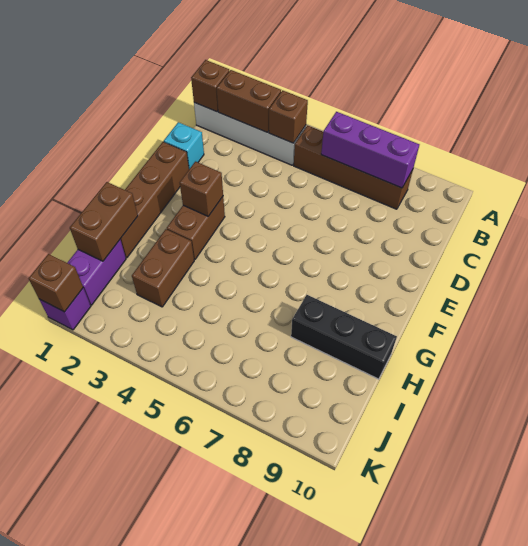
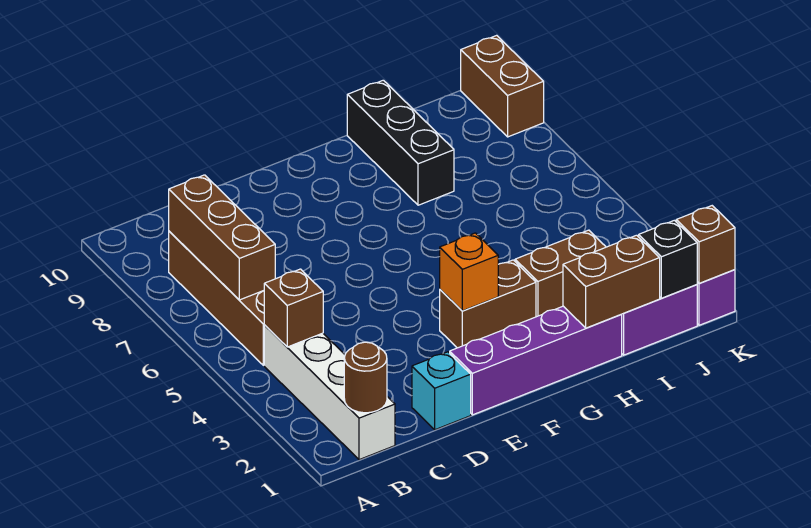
brown brick B1 level 2 -> brown round brick B1 level 2
brown brick B2:B3 level 2 -> brown brick K9:K10 level 1
purple brick B6:B8 level 2 -> brown brick B6:B8 level 2
brown brick E1:H1 level 1 -> purple brick E1:H1 level 1
brown brick F3 level 2 -> orange brick F3 level 2
none -> black brick J1 level 2

